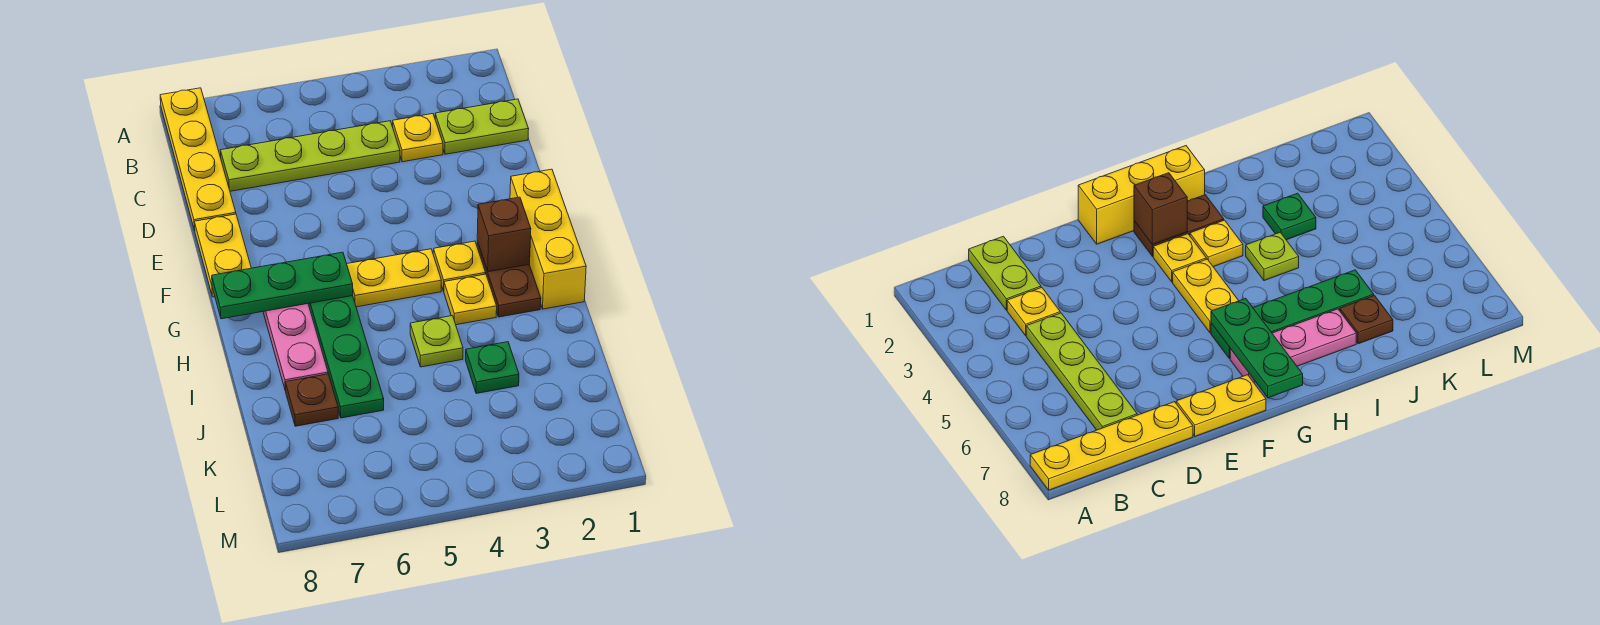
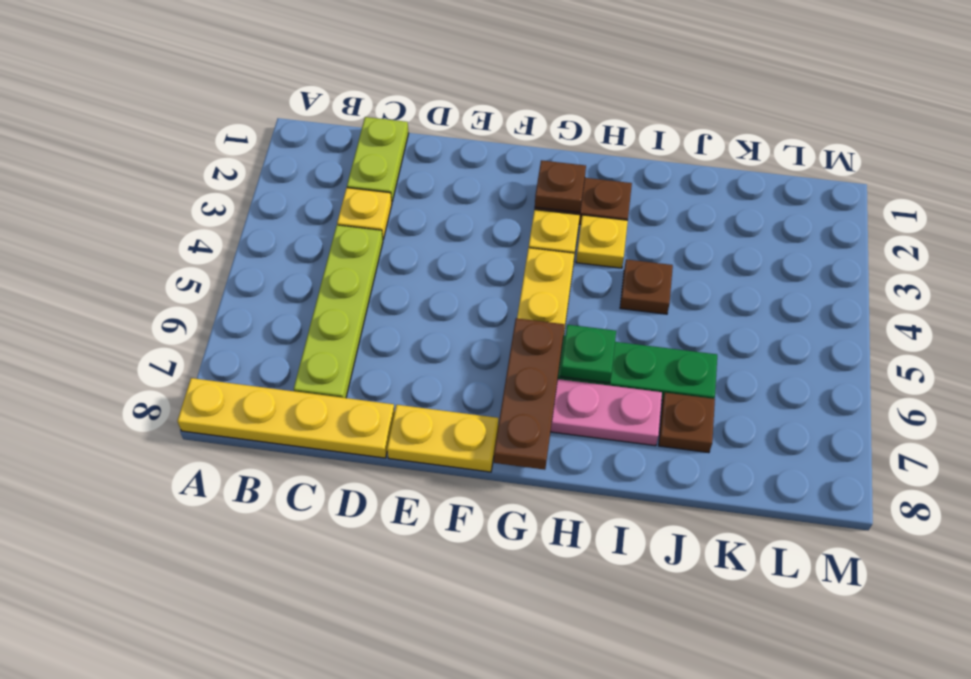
yellow brick F1:H1 level 1 -> none
brown brick G2 level 2 -> brown plate G2 level 2
green plate G6:G8 level 2 -> brown plate G6:G8 level 2
lime plate I4 level 1 -> brown plate I4 level 1
green plate J3 level 1 -> green plate H6 level 2

